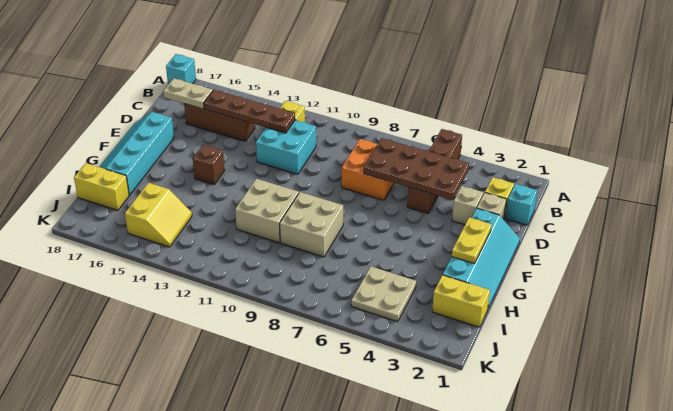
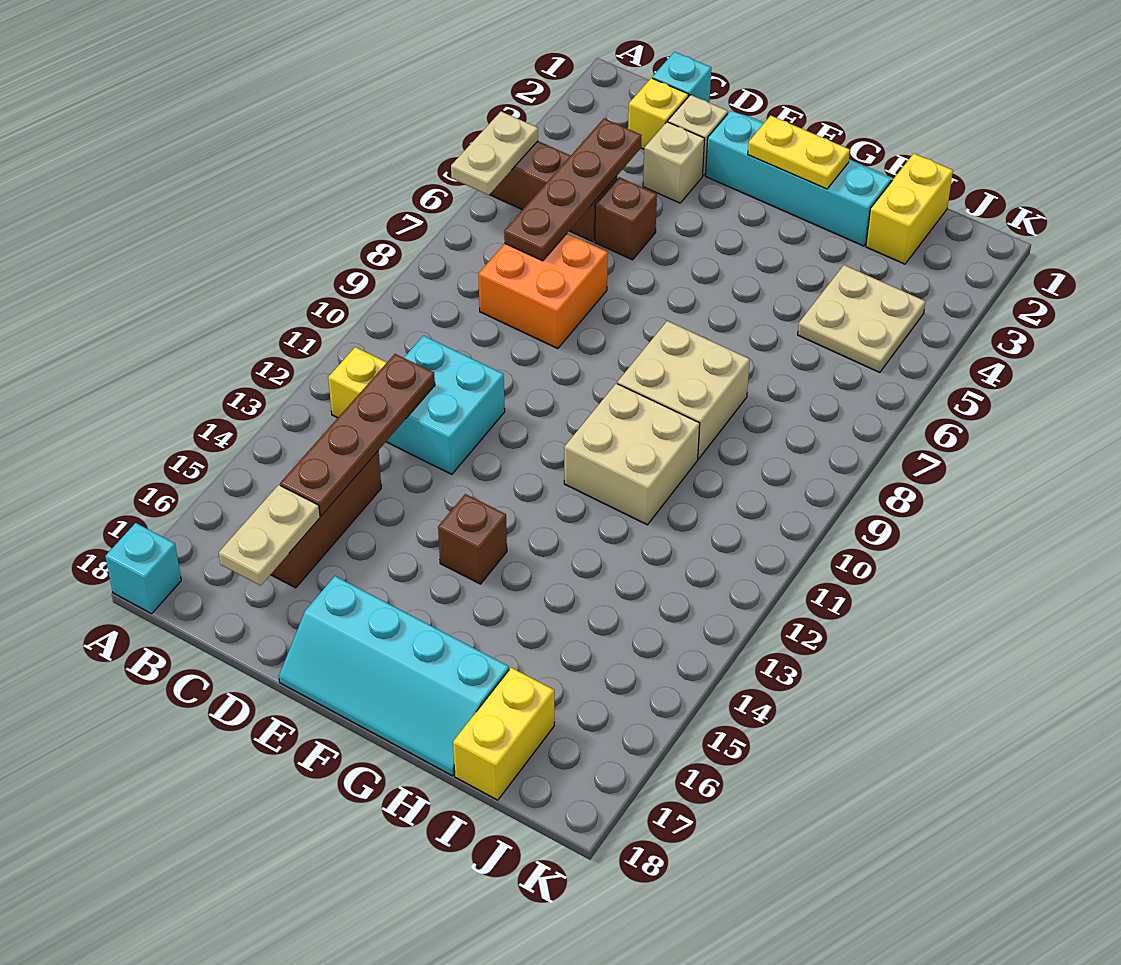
none -> tan plate A5:A6 level 2
brown plate C4:D7 level 2 -> brown plate C4:C7 level 2
yellow slope I14:J15 level 1 top 15 -> none

